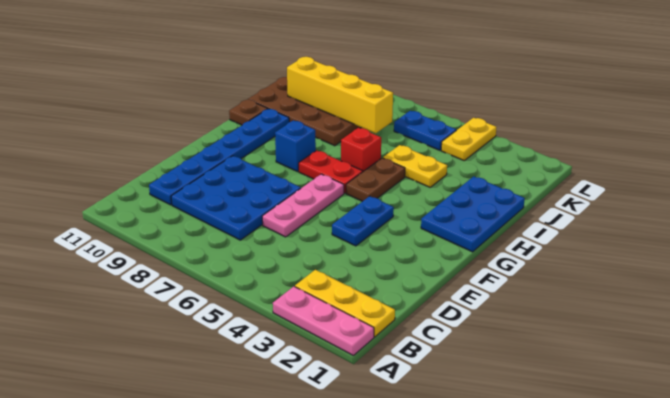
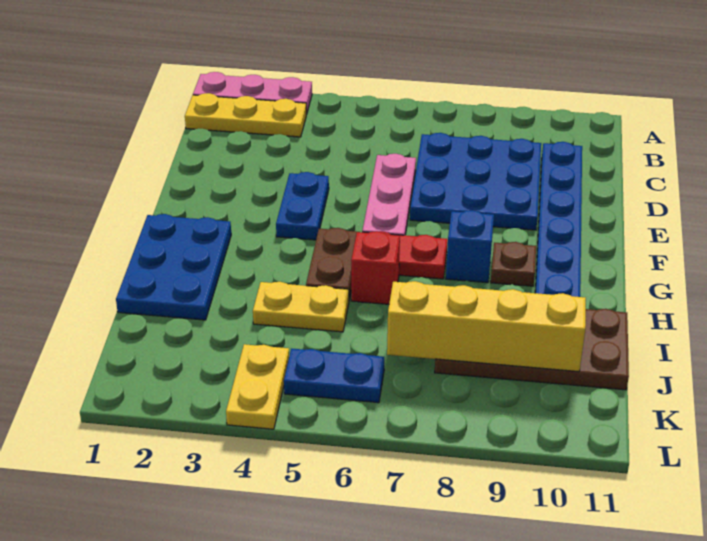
brown plate H11 level 1 -> brown plate G9 level 1

